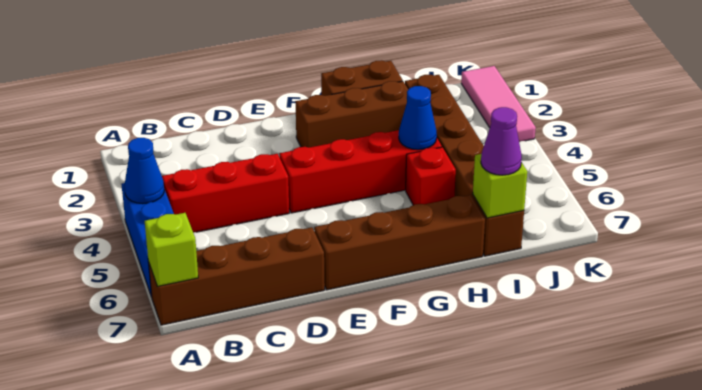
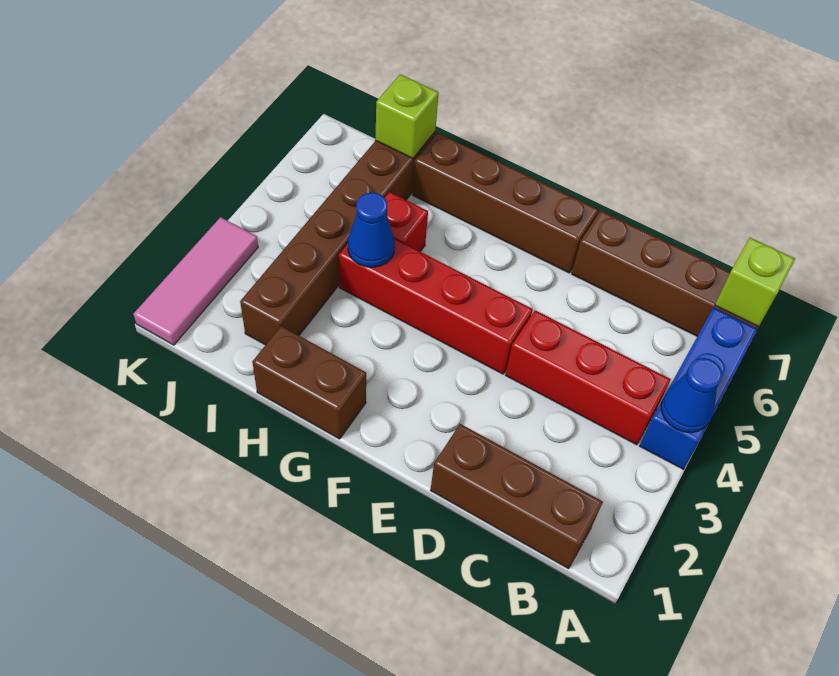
brown brick F2:H2 level 1 -> brown brick B1:D1 level 1
purple cone I7 level 3 -> none

